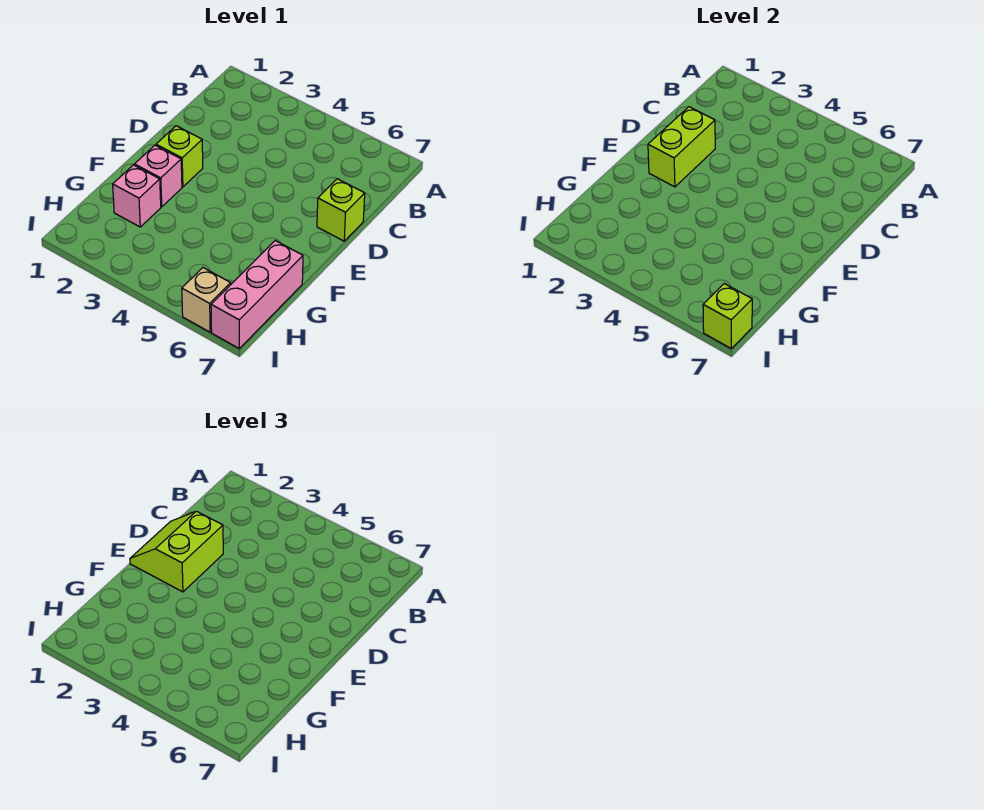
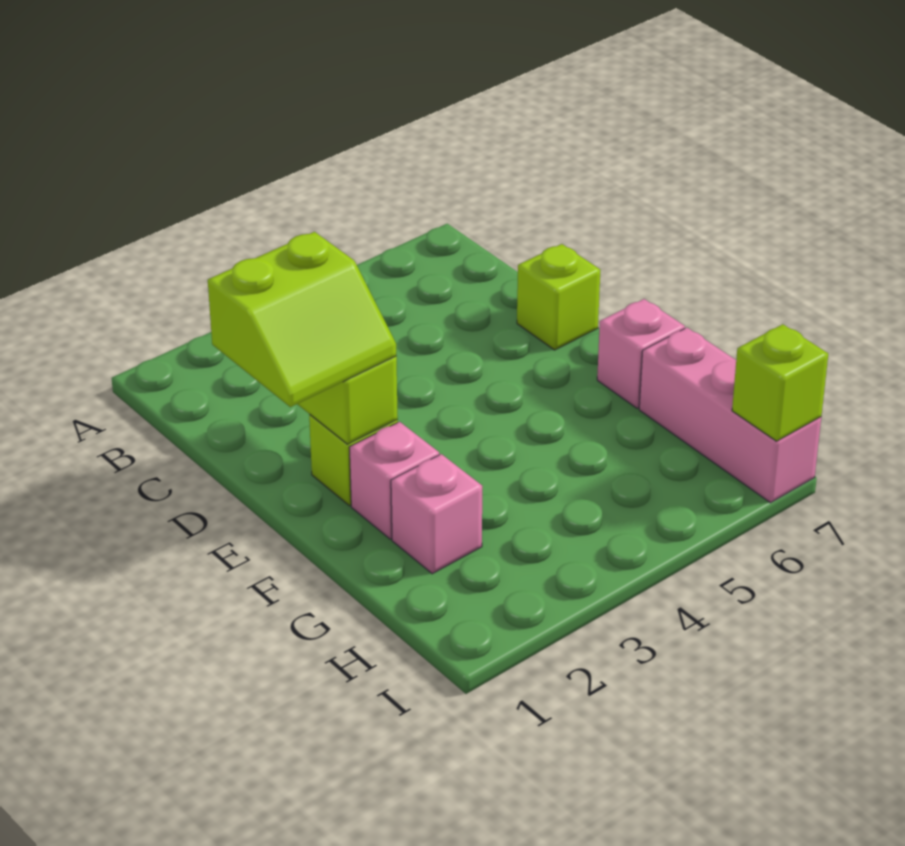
lime slope D1:E2 level 3 top 2 -> lime slope D1:E2 level 3 top D
none -> pink brick F7 level 1
tan brick I6 level 1 -> none

